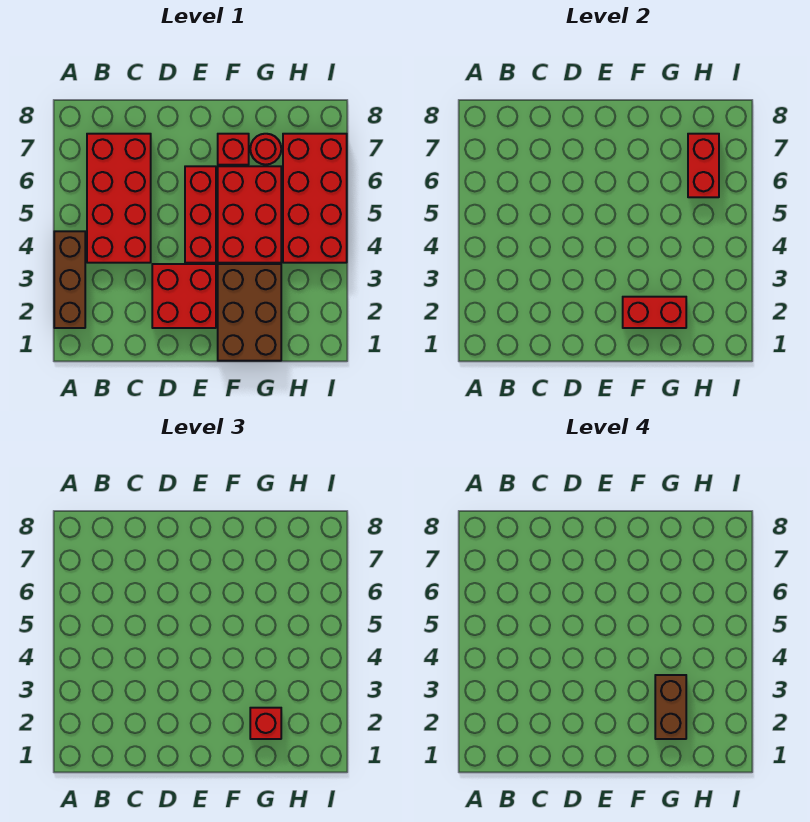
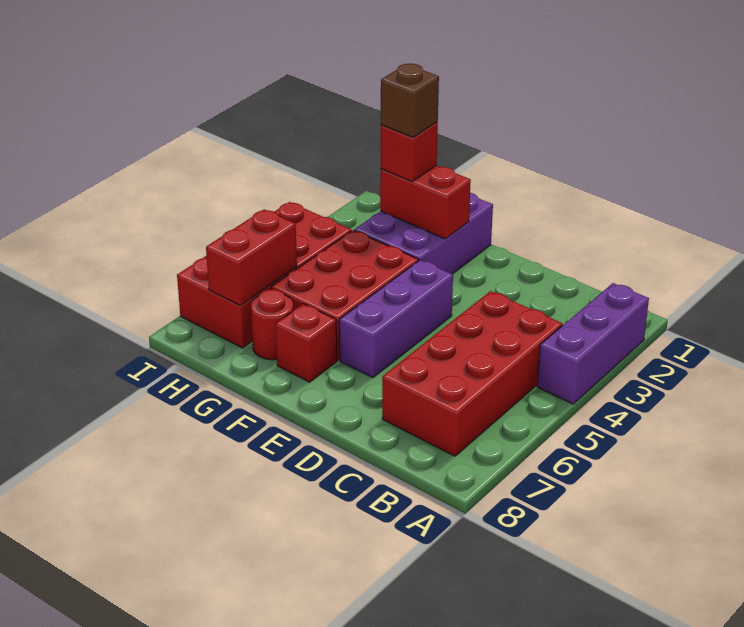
brown brick A2:A4 level 1 -> purple brick A2:A4 level 1
red brick D2:E3 level 1 -> none
red brick E4:E6 level 1 -> purple brick E4:E6 level 1
brown brick F1:G3 level 1 -> purple brick F1:G3 level 1
brown brick G2:G3 level 4 -> brown brick G2 level 4

